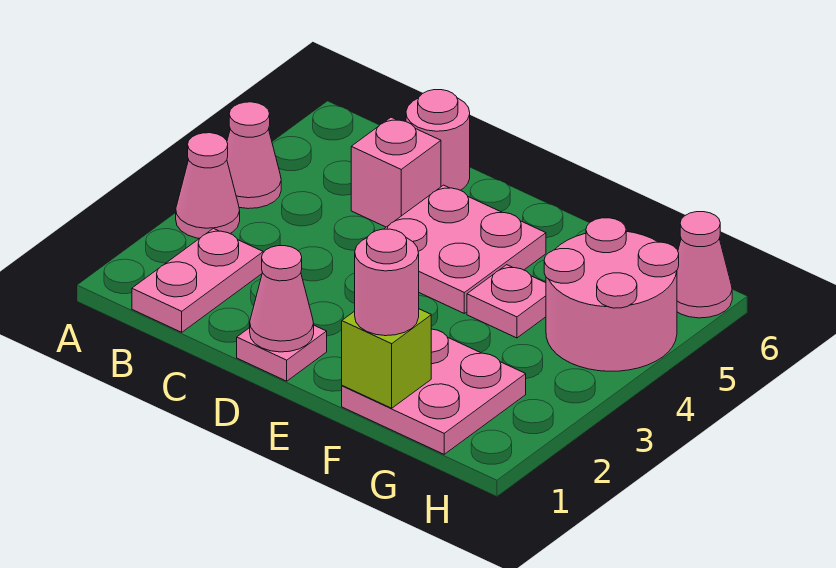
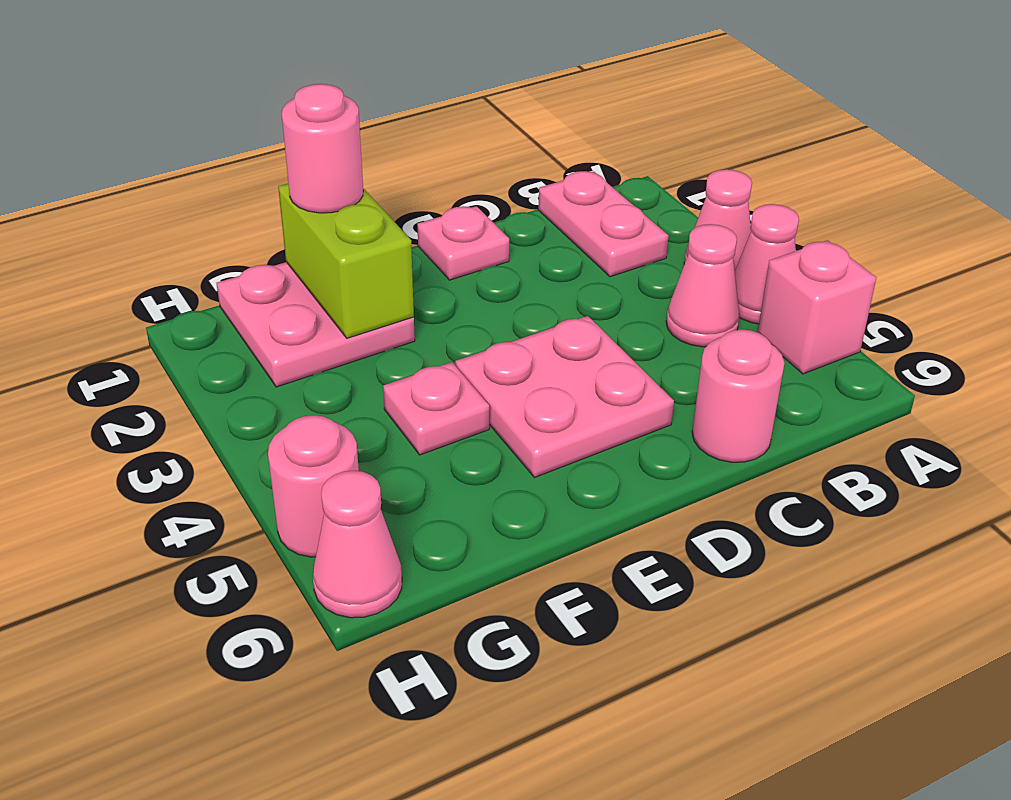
pink brick C5 level 1 -> pink brick A5 level 1
pink cone D1 level 2 -> pink cone B4 level 1
lime brick F1 level 2 -> lime brick F1:F2 level 2
pink round brick G4:H5 level 1 -> pink round brick H5 level 1

